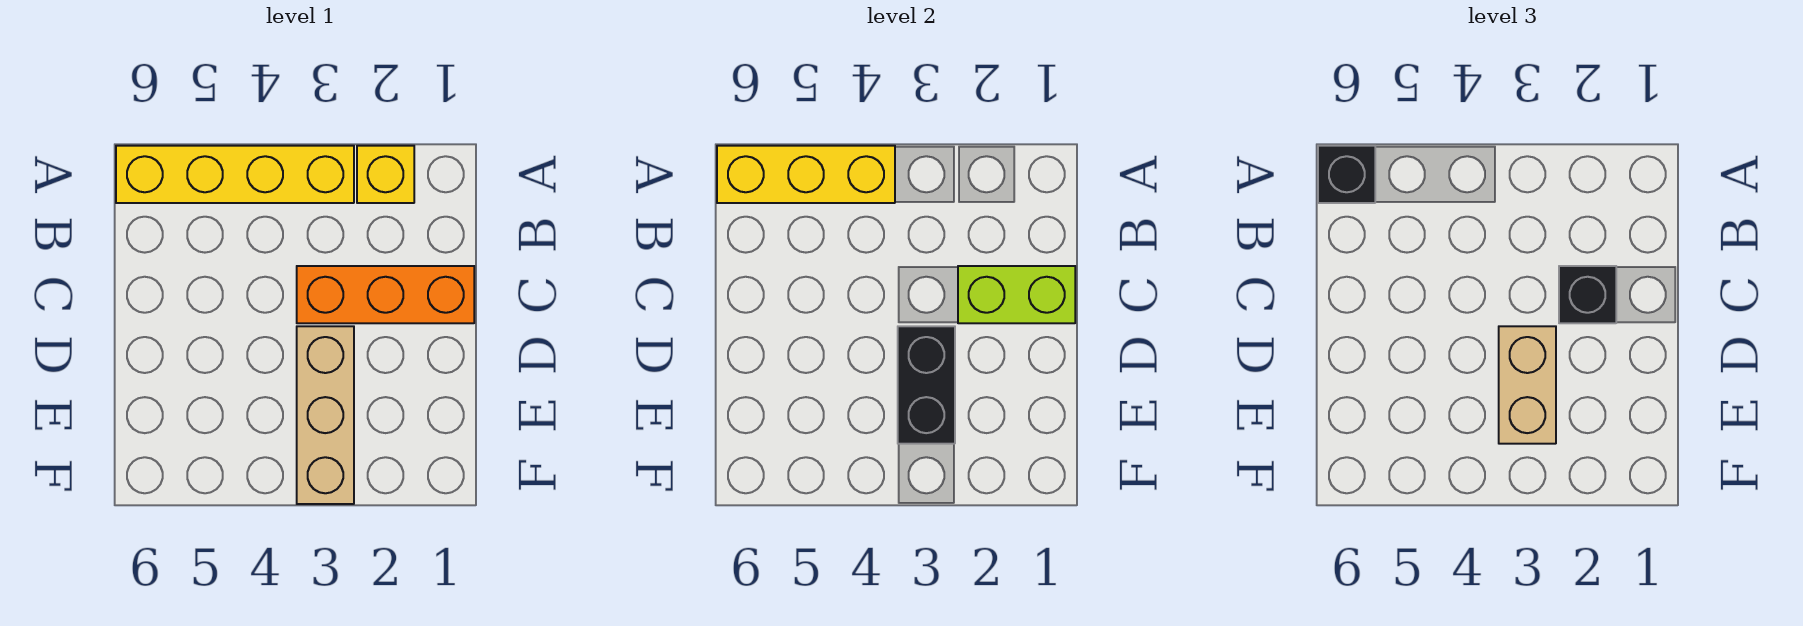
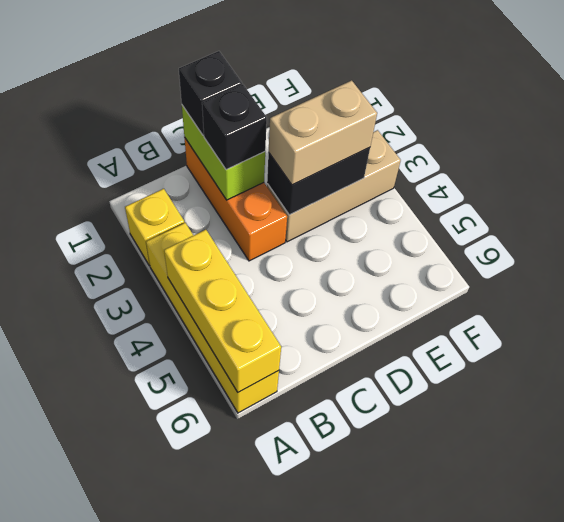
black brick A6 level 3 -> black brick C1 level 3

